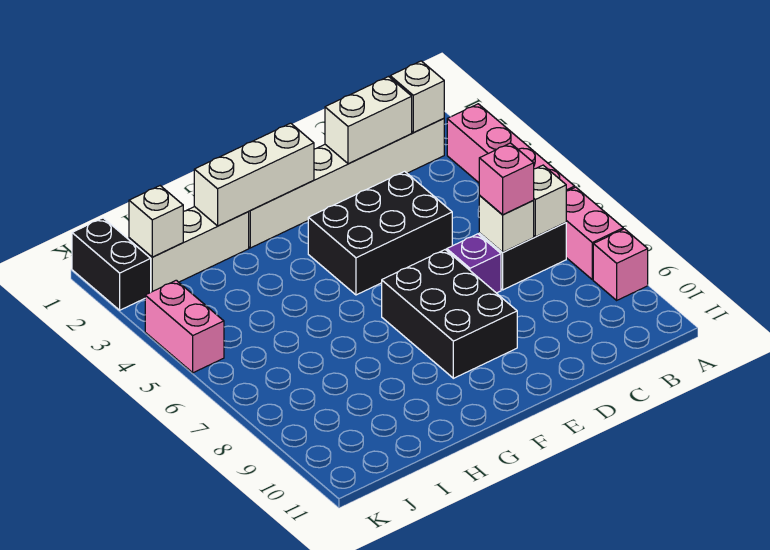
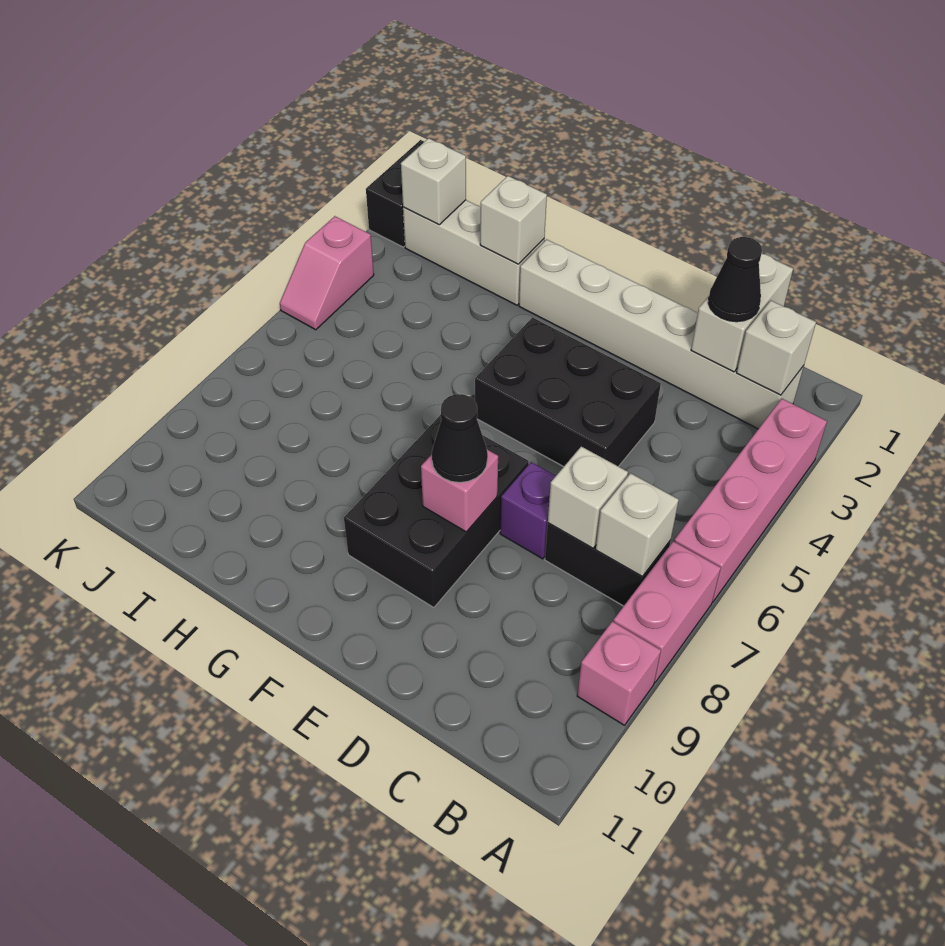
white brick C2:D2 level 2 -> white brick C1:C2 level 2
none -> black cone C2 level 3
pink brick C7 level 3 -> pink brick E8 level 2
none -> black cone E8 level 3
white brick F2:H2 level 2 -> white brick H2 level 2
pink brick K4:K5 level 1 -> pink slope K4:K5 level 1 top 4

